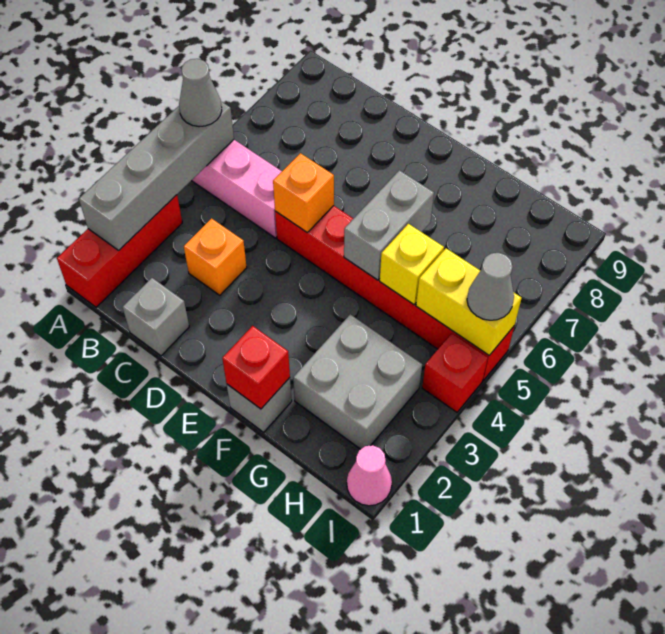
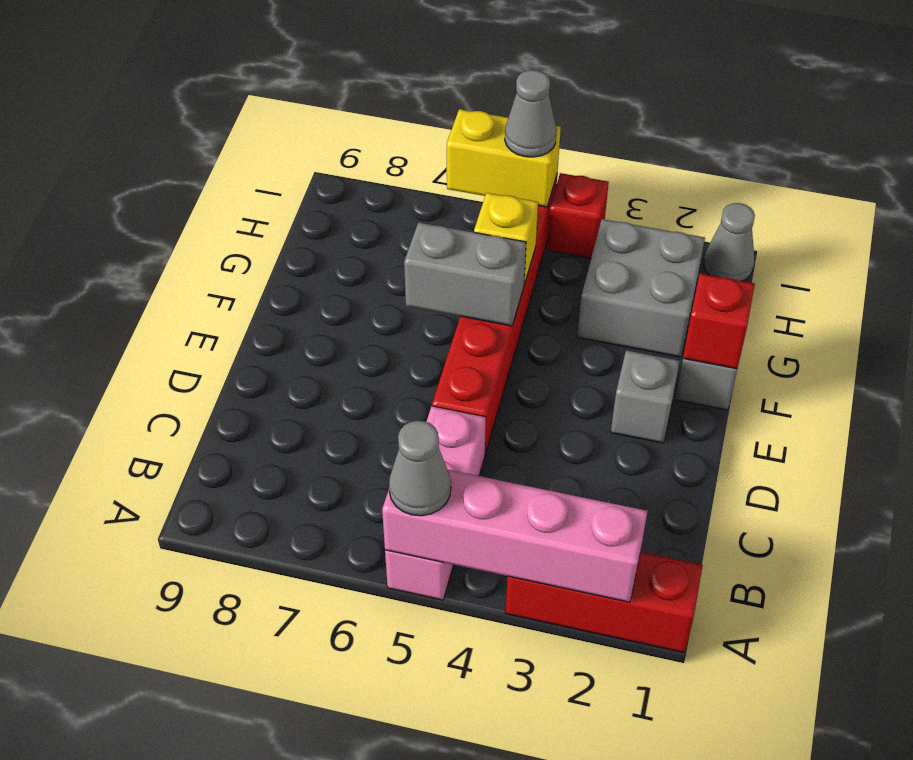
grey brick A2:A5 level 2 -> pink brick A2:A5 level 2
grey brick C1 level 1 -> grey brick E2 level 1
orange brick C3 level 1 -> none
orange brick D5 level 2 -> none
yellow brick H5:I5 level 2 -> yellow brick I5:I6 level 2
pink cone I1 level 1 -> grey cone I1 level 1

